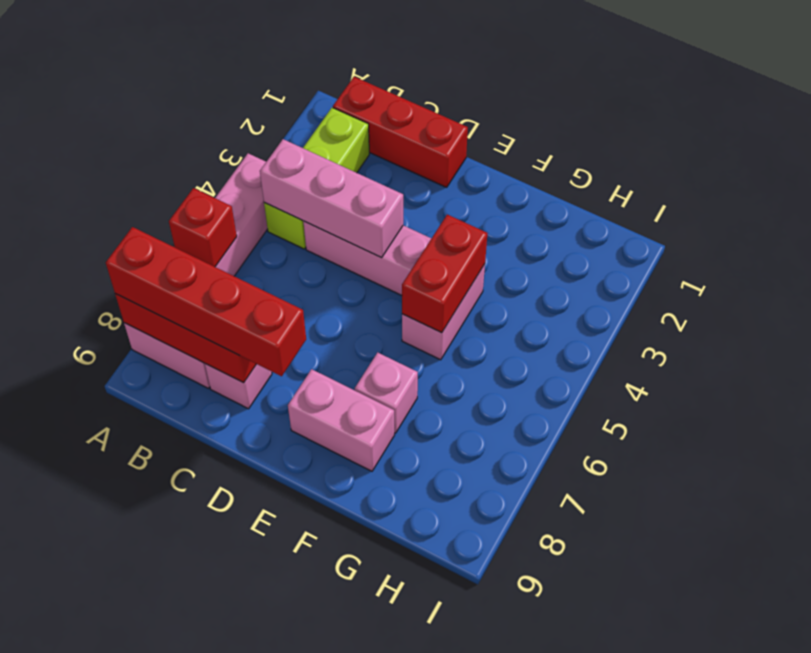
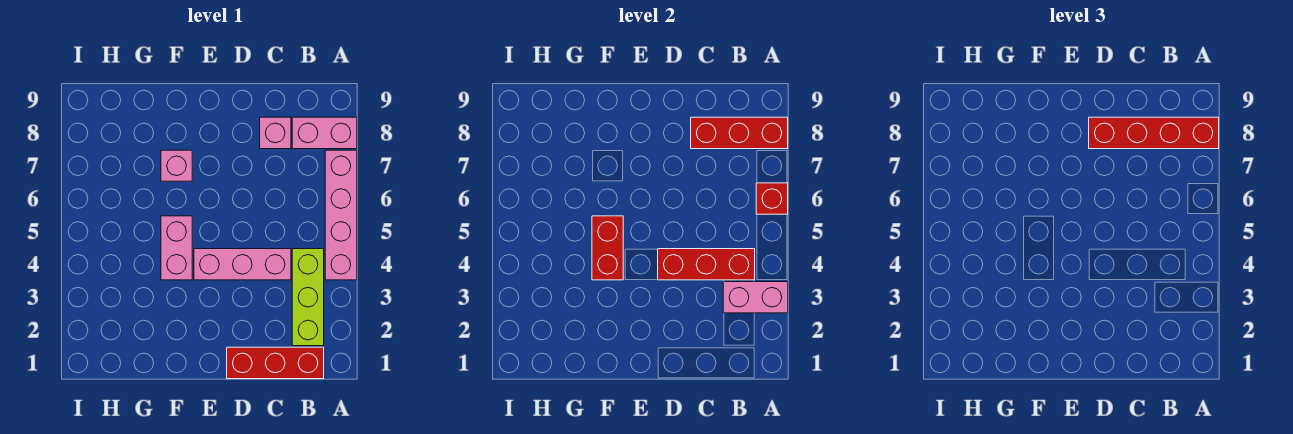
pink brick B4:D4 level 2 -> red brick B4:D4 level 2
pink brick E8:F8 level 1 -> pink brick A3:B3 level 2

